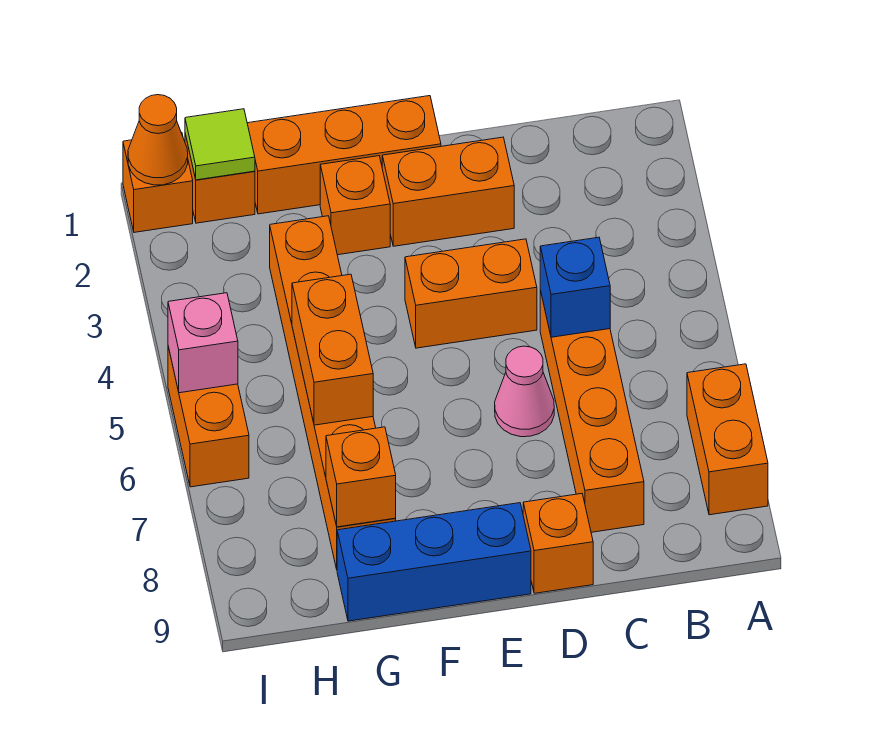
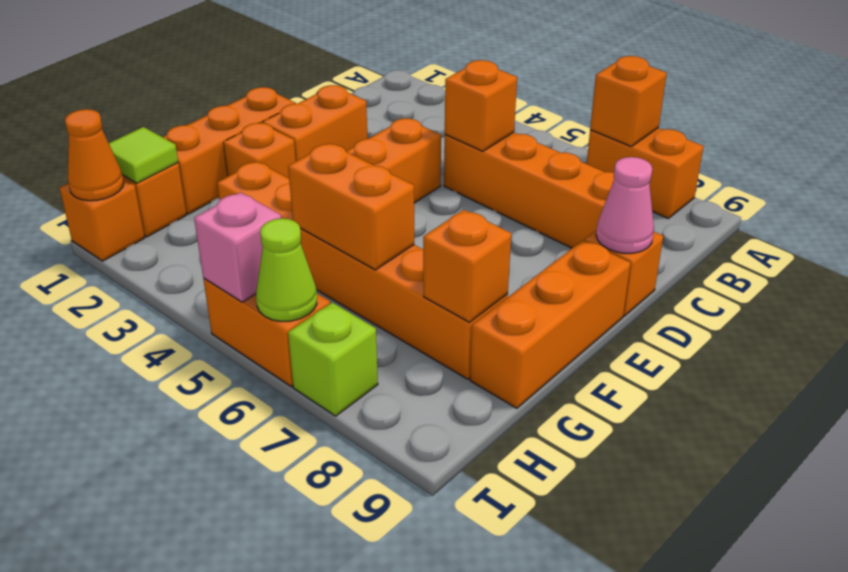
none -> orange brick A7 level 2
blue brick C5 level 2 -> orange brick C5 level 2
pink cone D6 level 1 -> pink cone D9 level 2
blue brick E9:G9 level 1 -> orange brick E9:G9 level 1
none -> lime cone I6 level 2
none -> lime brick I7 level 1

